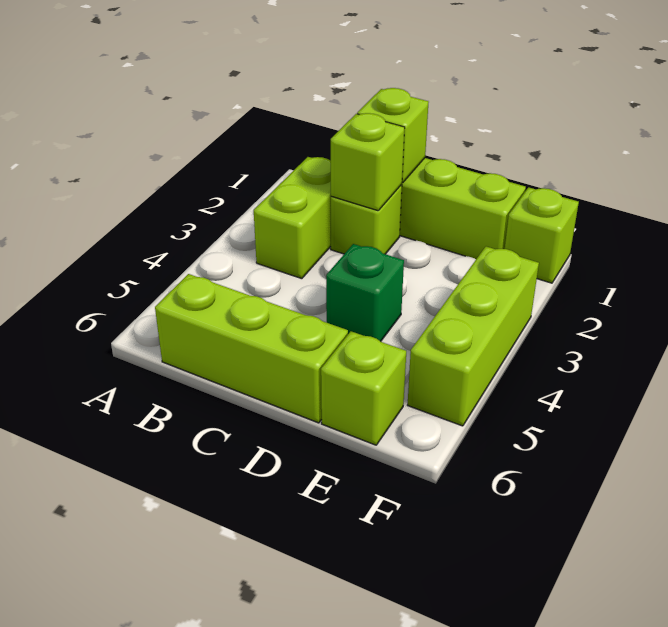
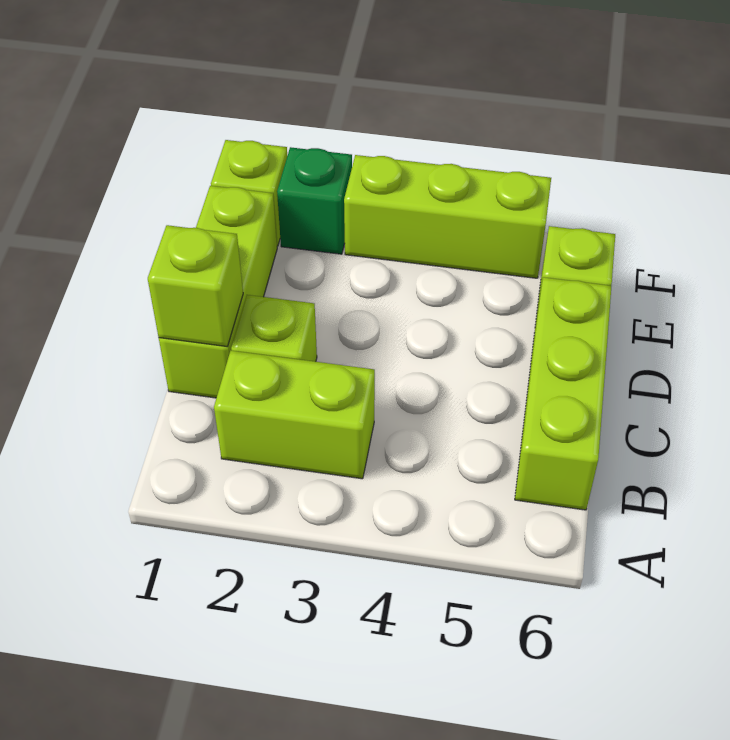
lime brick C2 level 2 -> none
green brick D4 level 1 -> green brick F2 level 1

